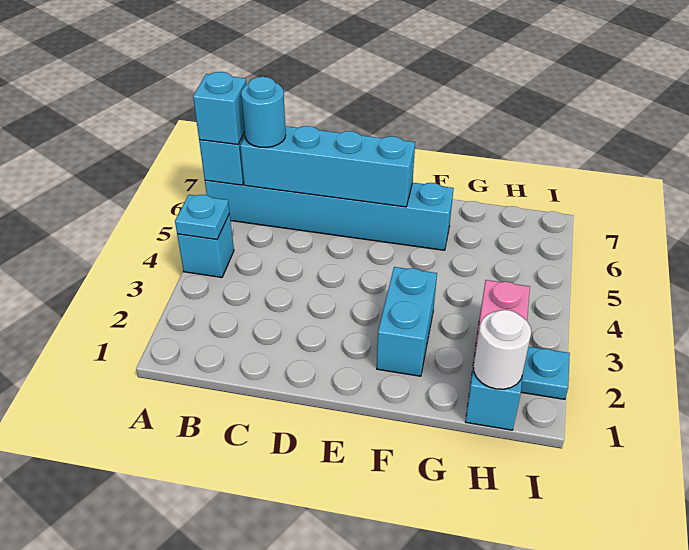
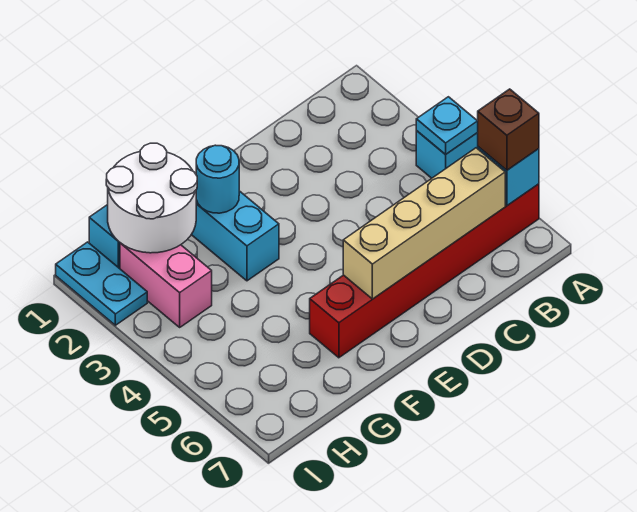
cyan brick A6:F6 level 1 -> red brick A6:F6 level 1
cyan brick A6 level 3 -> brown brick A6 level 3
cyan brick B6:E6 level 2 -> tan brick B6:E6 level 2
cyan round brick B6 level 3 -> cyan round brick F2 level 2
white round brick H1 level 2 -> white round brick G1:H2 level 2
cyan plate I2 level 1 -> cyan plate I1:I2 level 1

